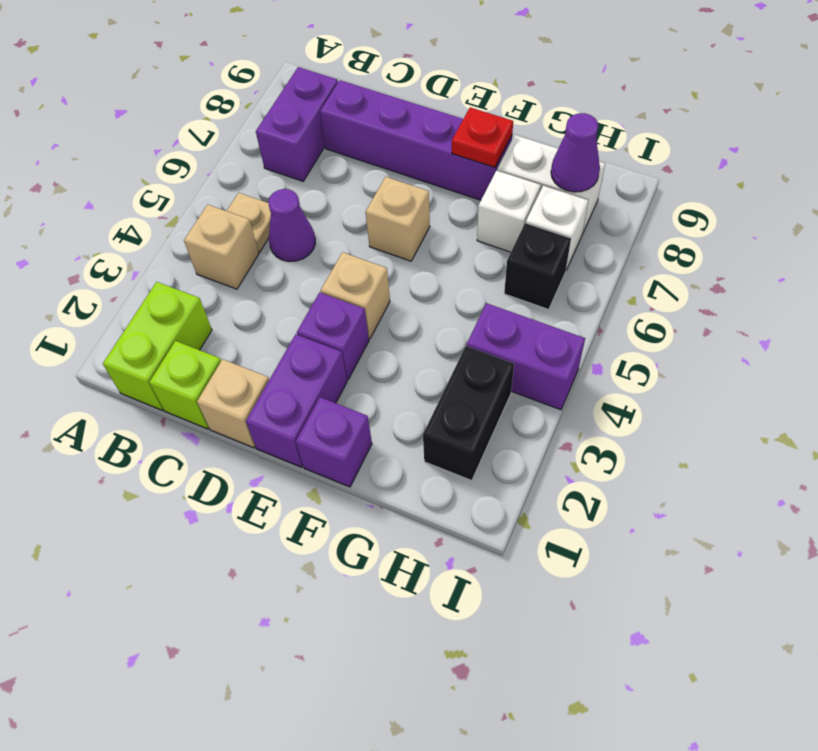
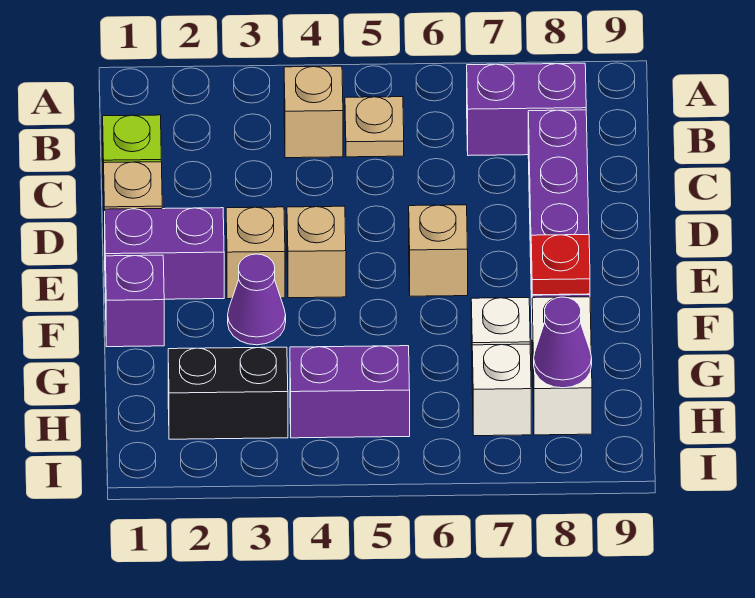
lime brick B1:B2 level 1 -> none
purple cone C5 level 1 -> purple cone F3 level 1
purple brick E3 level 1 -> tan brick E3 level 1
purple brick H4:I4 level 1 -> purple brick H4:H5 level 1
black brick H6 level 1 -> none

